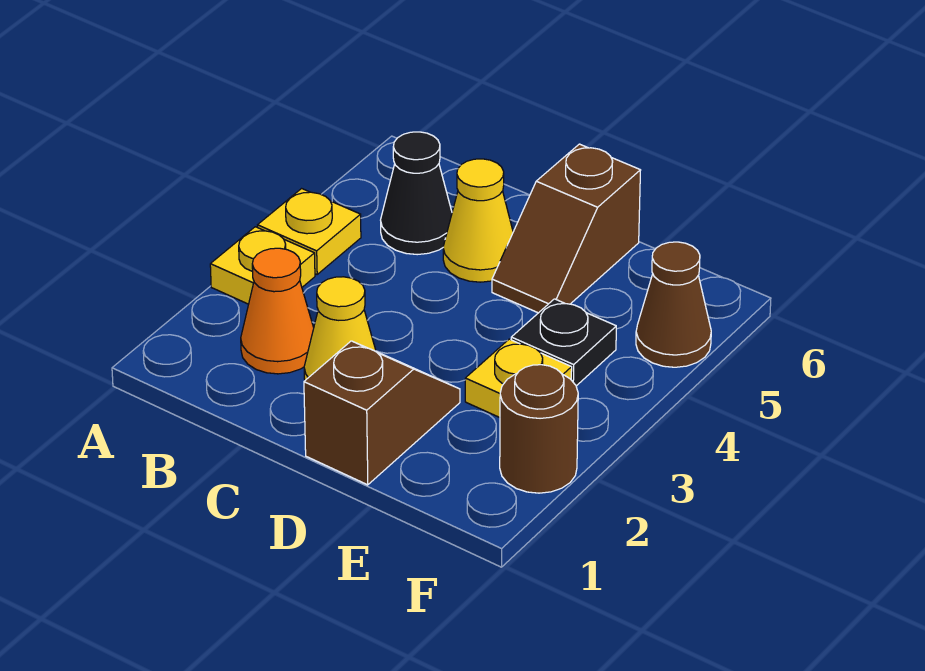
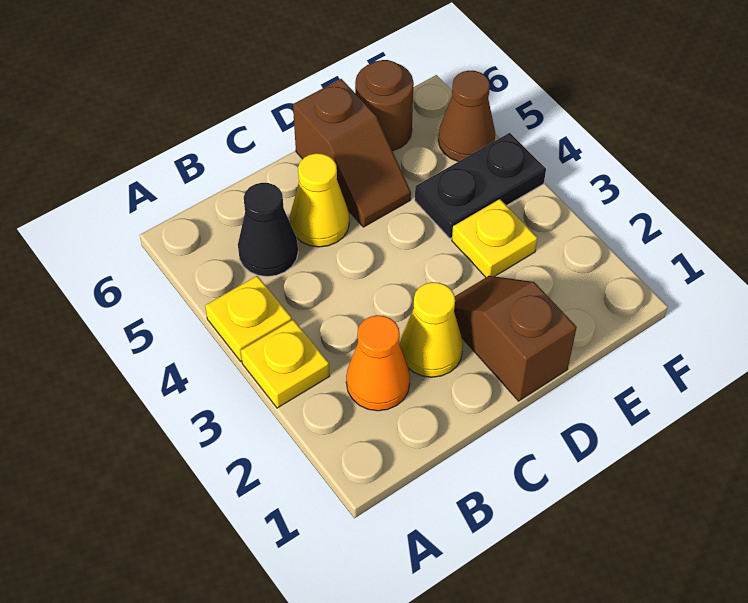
black plate E4 level 1 -> black plate E4:F4 level 1
brown round brick F2 level 1 -> brown round brick E6 level 1

